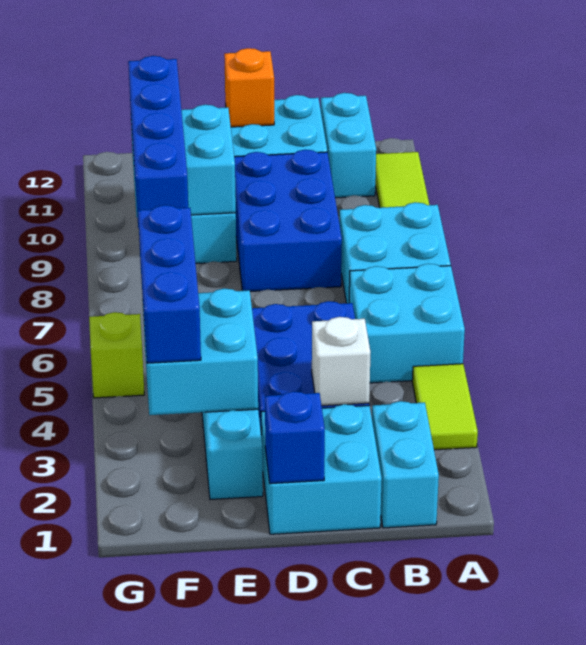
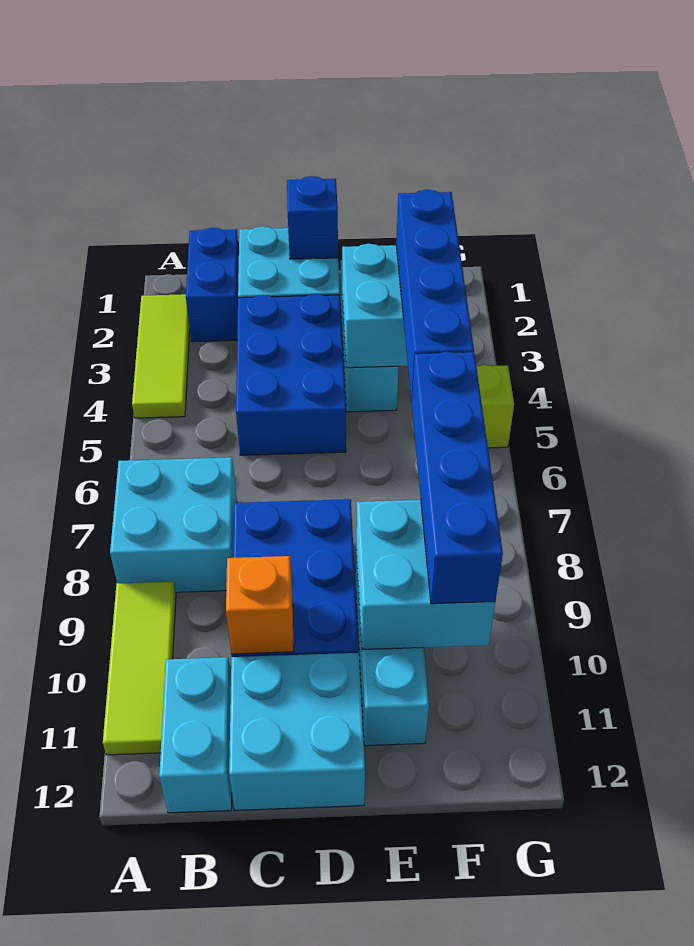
lime tile A3:A4 level 1 -> lime tile A2:A4 level 1
cyan brick A5:B6 level 1 -> none
cyan brick B1:B2 level 1 -> blue brick B1:B2 level 1
white brick C3 level 2 -> none
orange brick D12 level 2 -> orange brick C10 level 2
blue brick F3:F5 level 3 -> blue brick F3:F6 level 3

